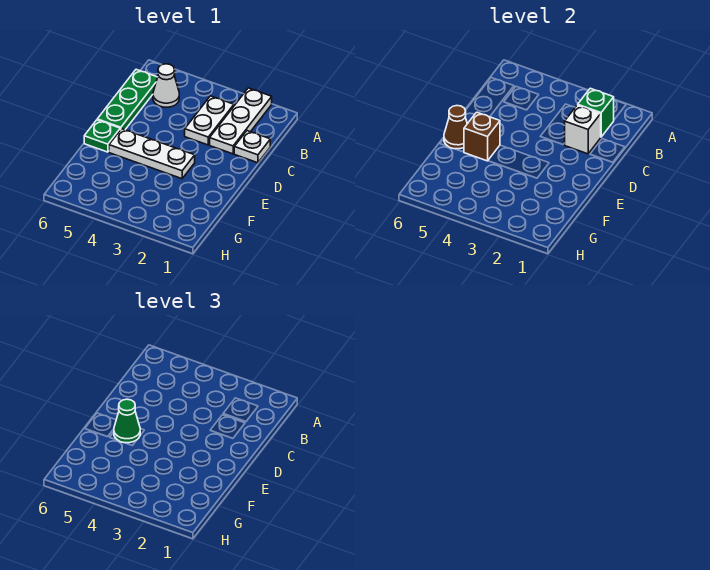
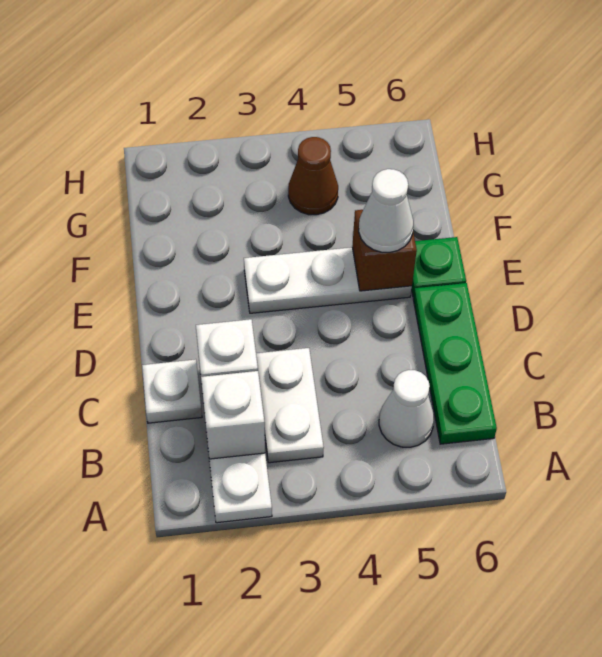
green brick B2 level 2 -> white brick B2 level 2
green cone E5 level 3 -> white cone E5 level 3
brown cone E6 level 2 -> brown cone G4 level 1

